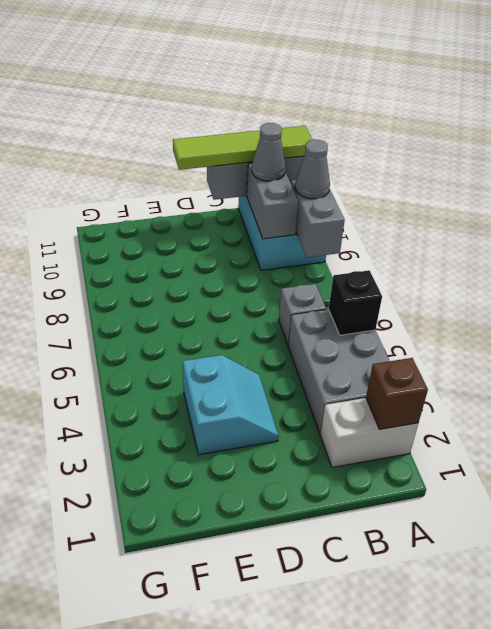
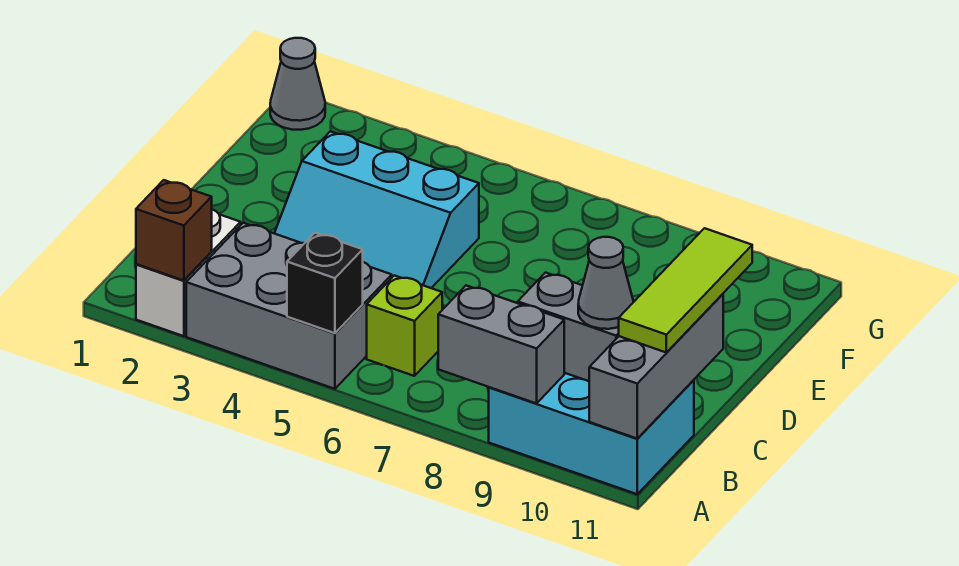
grey cone A9 level 3 -> grey cone G1 level 1
lime tile A11:D11 level 3 -> lime tile B11:D11 level 3
grey brick B6 level 1 -> lime brick B6 level 1
cyan slope D3:E4 level 1 top E -> cyan slope D3:E5 level 1 top E

